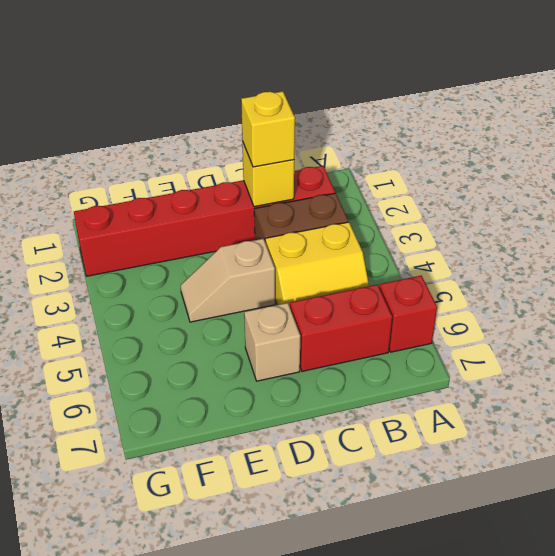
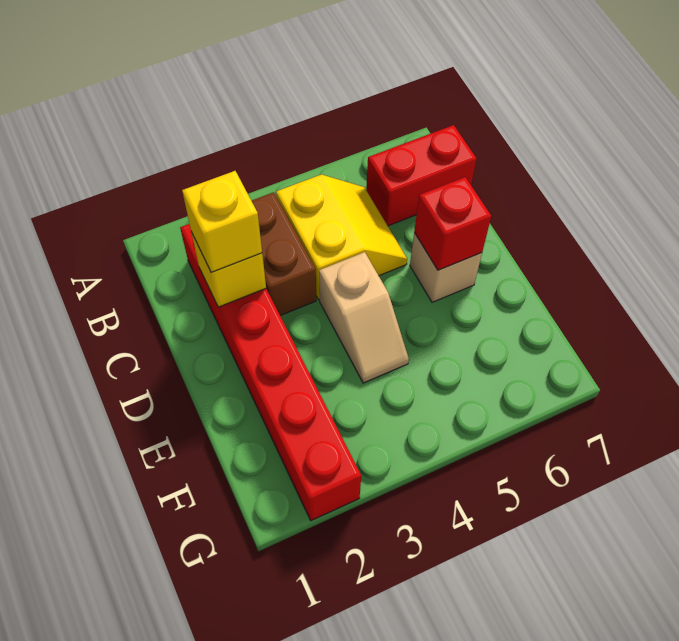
red brick A6 level 1 -> red brick D6 level 2
red brick B6:C6 level 1 -> red brick B6:B7 level 1

